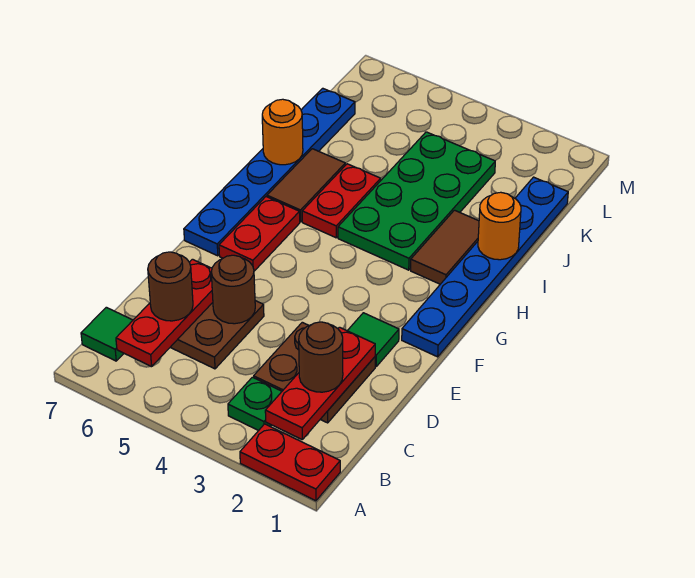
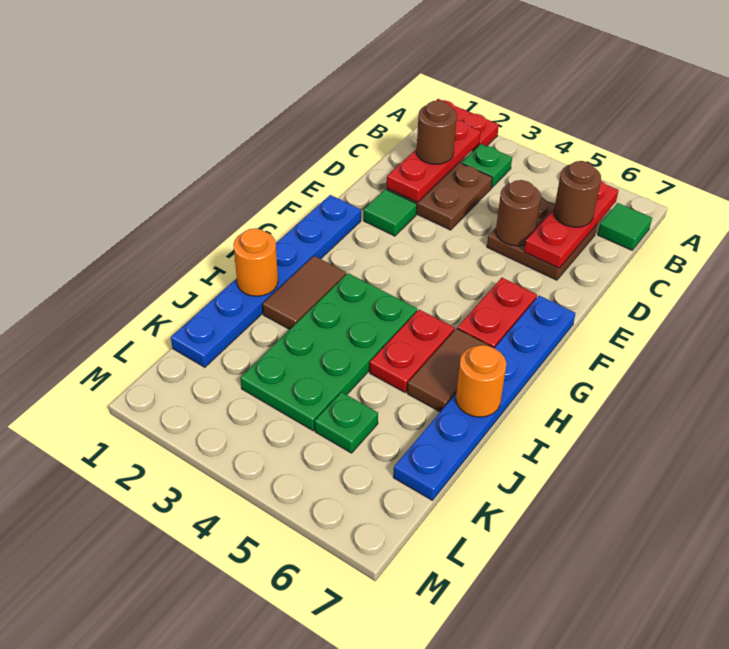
none -> green plate K5 level 1

